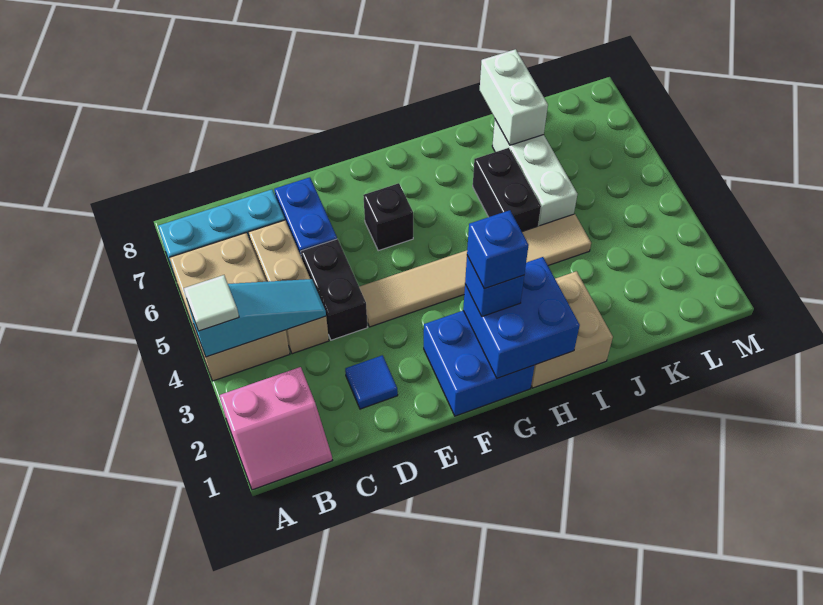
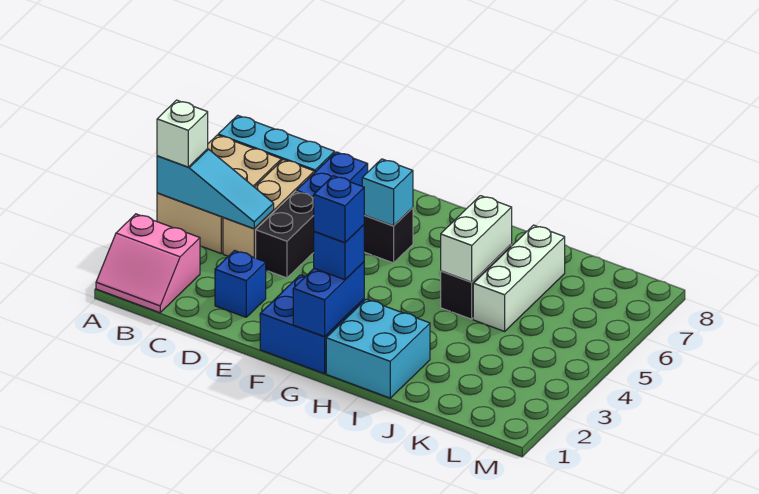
white tile A4 level 3 -> white brick A4 level 3
blue tile D2 level 1 -> blue brick D2 level 1
tan tile E4:J4 level 1 -> none
none -> cyan brick F6 level 2
blue brick G1:H2 level 2 -> blue brick G1:G2 level 2
tan brick H1:I2 level 1 -> cyan brick H1:I2 level 1
white brick J7:J8 level 2 -> white brick I5:I6 level 2

